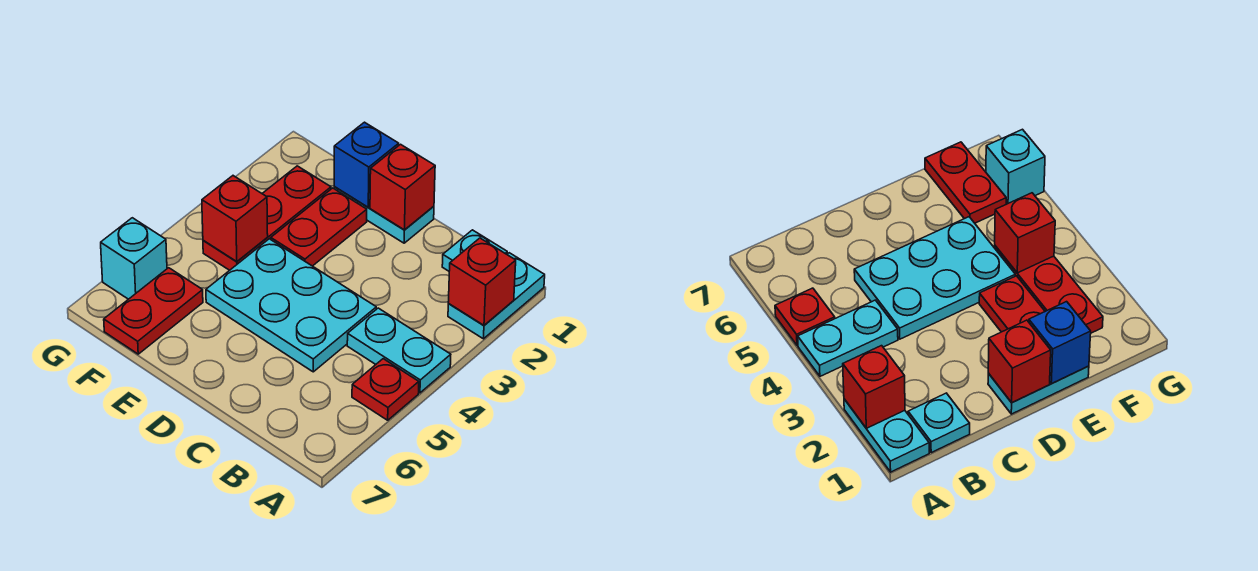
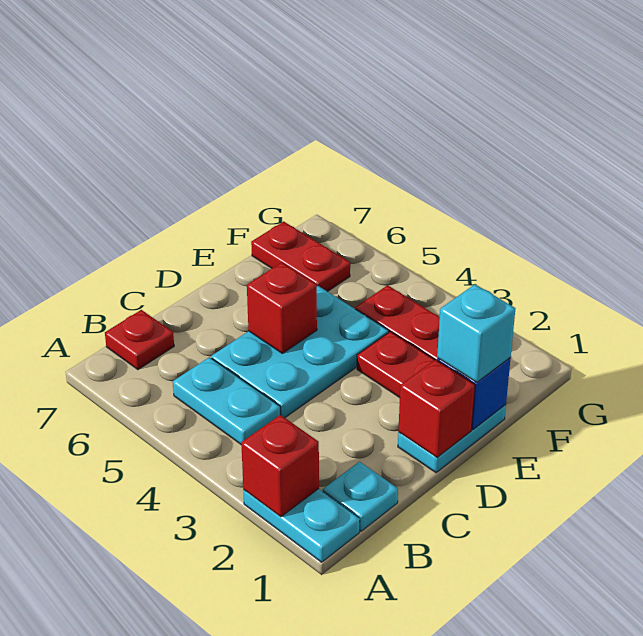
cyan plate A4:B4 level 1 -> cyan plate B4:B5 level 1
red plate A5 level 1 -> red plate B7 level 1
red brick F4 level 2 -> red brick D5 level 2
cyan brick G6 level 1 -> cyan brick E1 level 3

